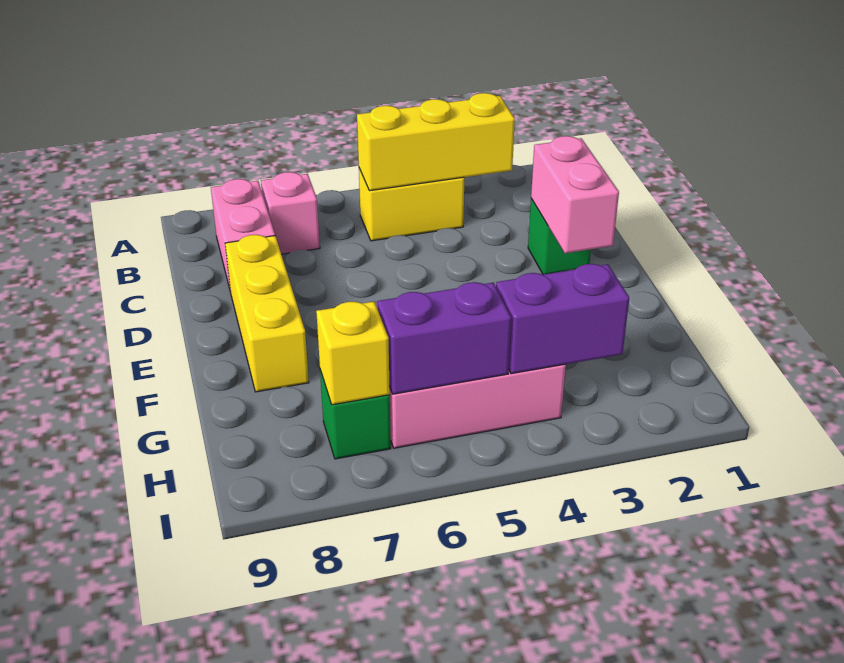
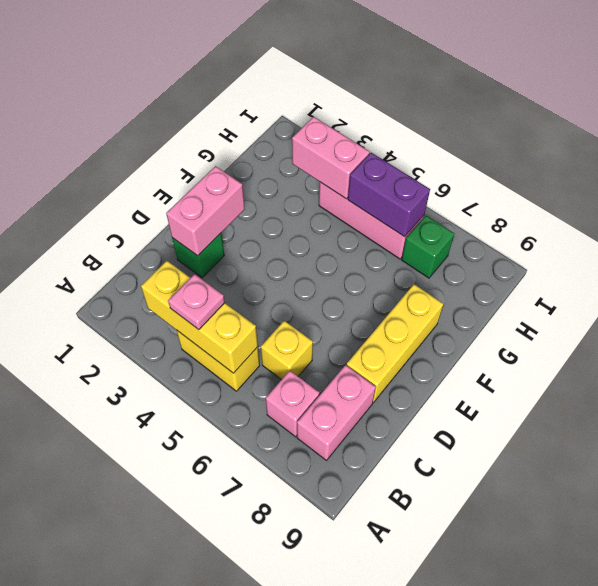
none -> pink plate B4 level 3
purple brick H3:H4 level 2 -> pink brick H3:H4 level 2
yellow brick H7 level 2 -> yellow brick C6 level 1

